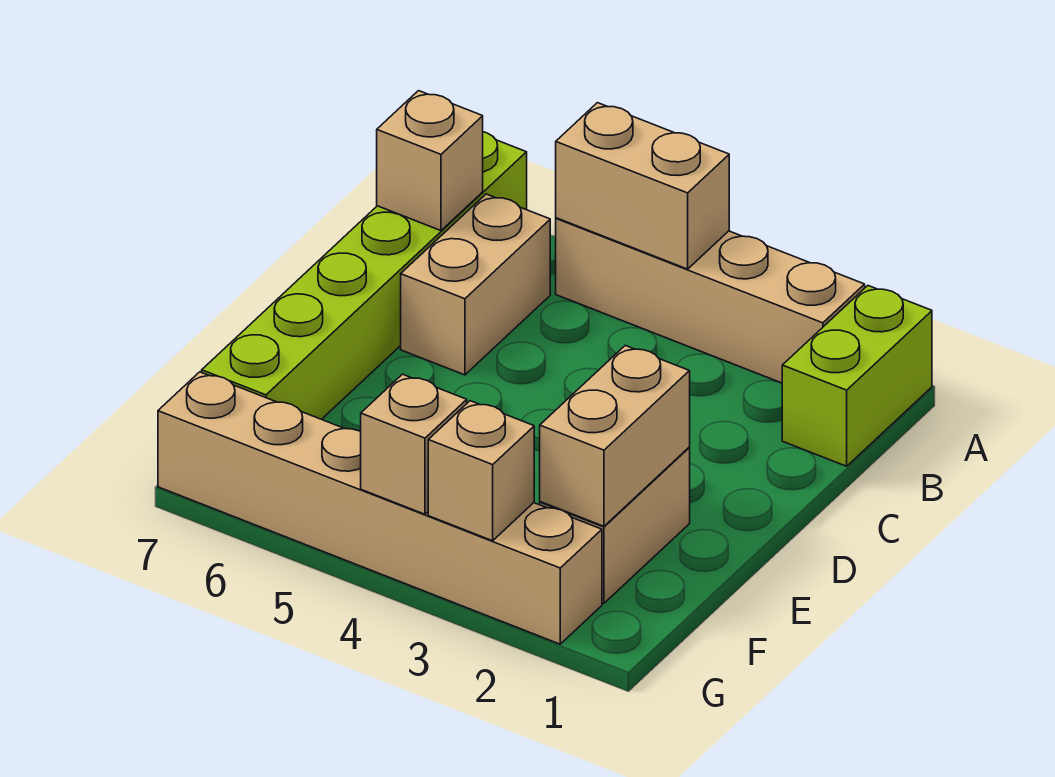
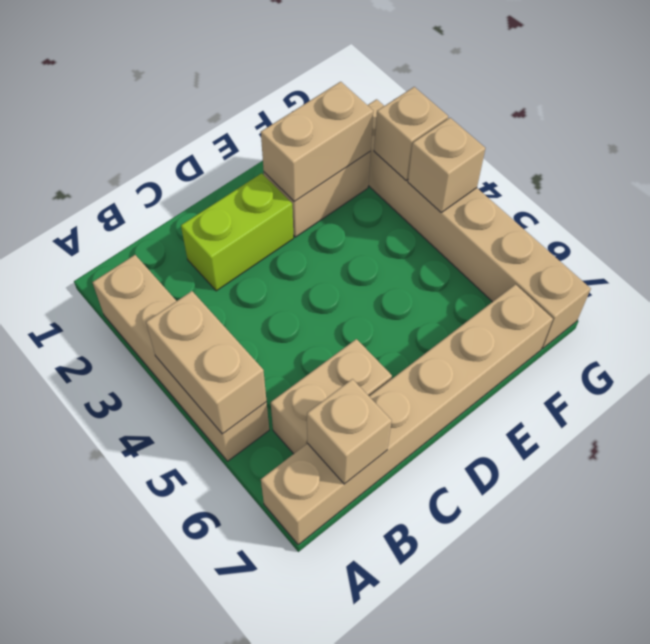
lime brick A1:B1 level 1 -> lime brick C2:D2 level 1
lime brick A7:F7 level 1 -> tan brick A7:F7 level 1

